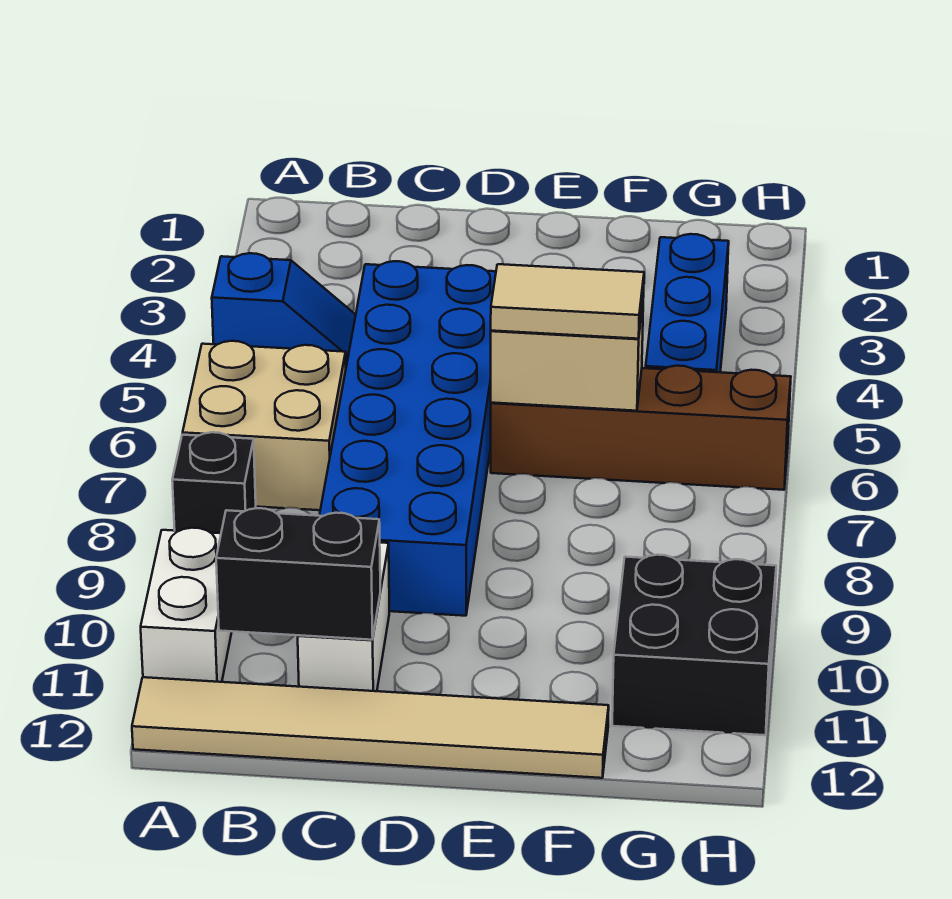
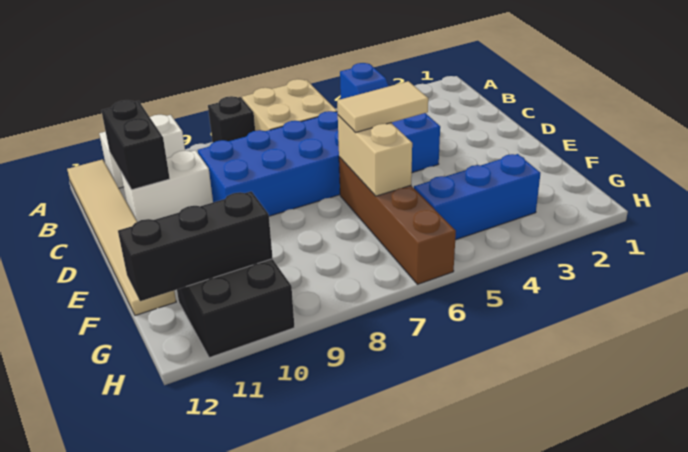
tan tile E6:F6 level 3 -> tan tile E5:E6 level 3
none -> black brick G10:G12 level 2

